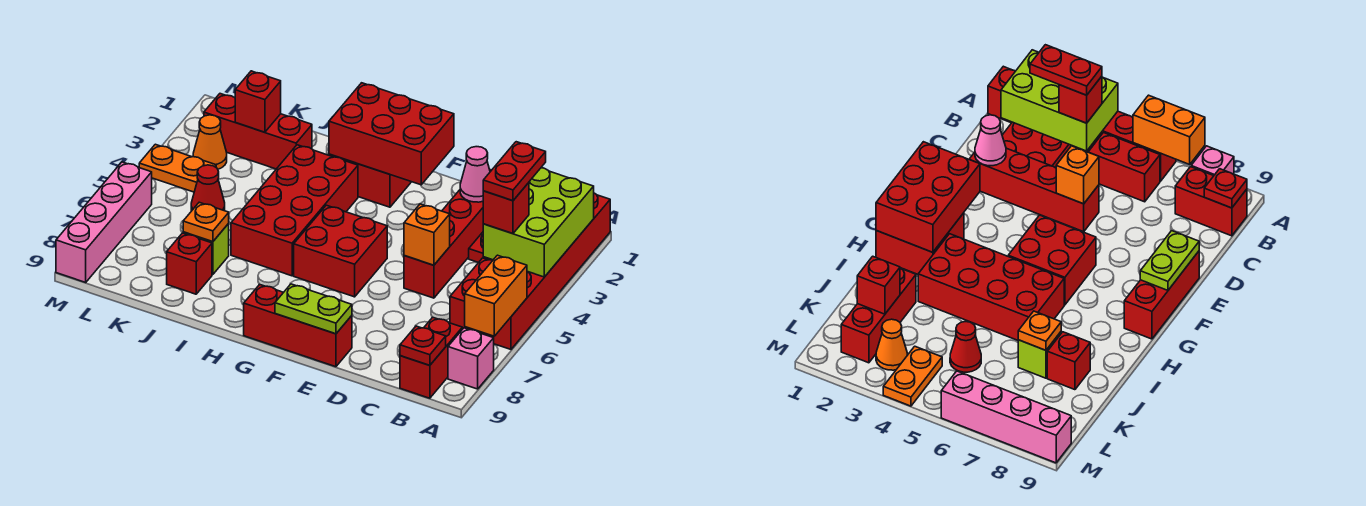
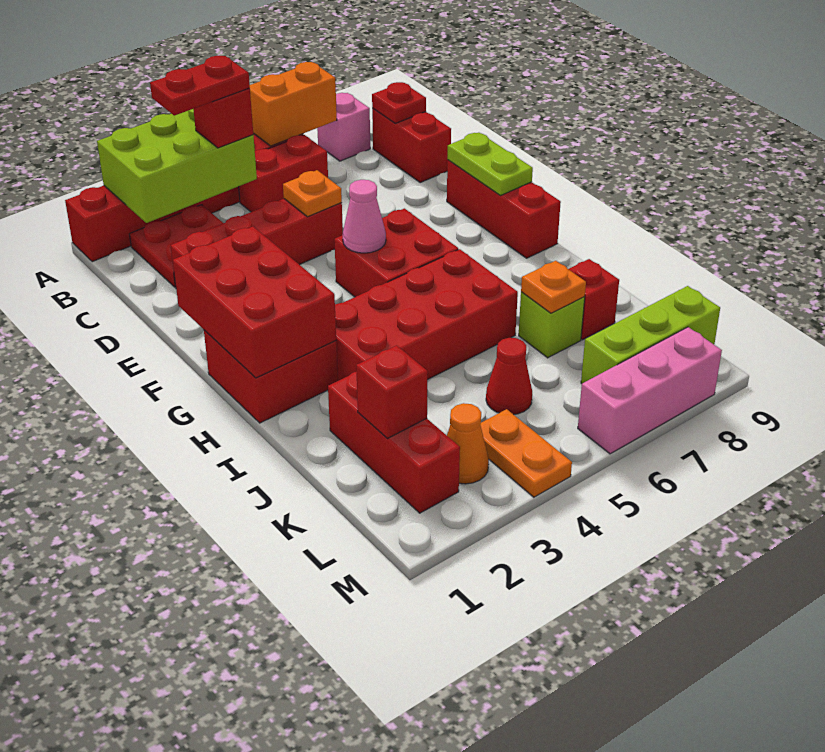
red brick B8:B9 level 1 -> red brick B9:C9 level 1
pink cone D2 level 2 -> pink cone F5 level 2
orange brick D5 level 2 -> orange plate D5 level 2
none -> lime brick L7:L9 level 1
pink brick M6:M9 level 1 -> pink brick M6:M8 level 1

